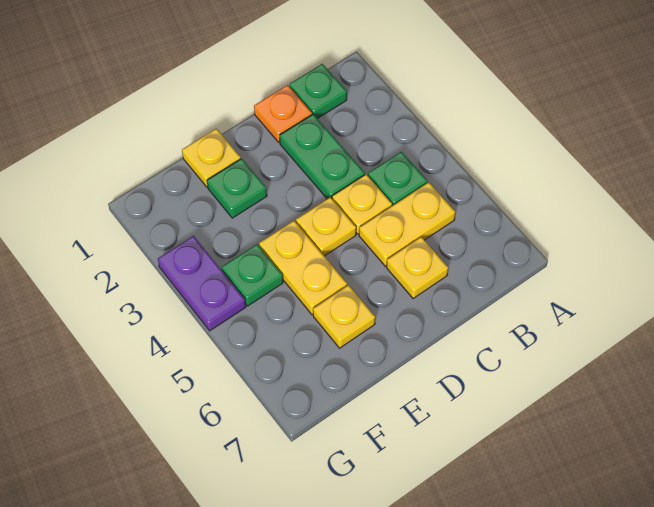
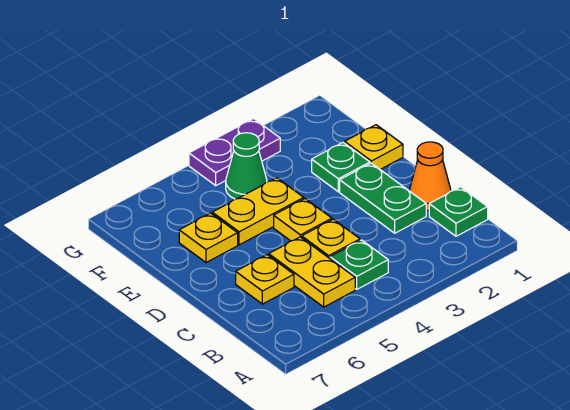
orange plate C1 level 1 -> orange cone C1 level 1
green plate C2:C3 level 1 -> green plate C2:D2 level 1
green plate F4 level 1 -> green cone F4 level 1

